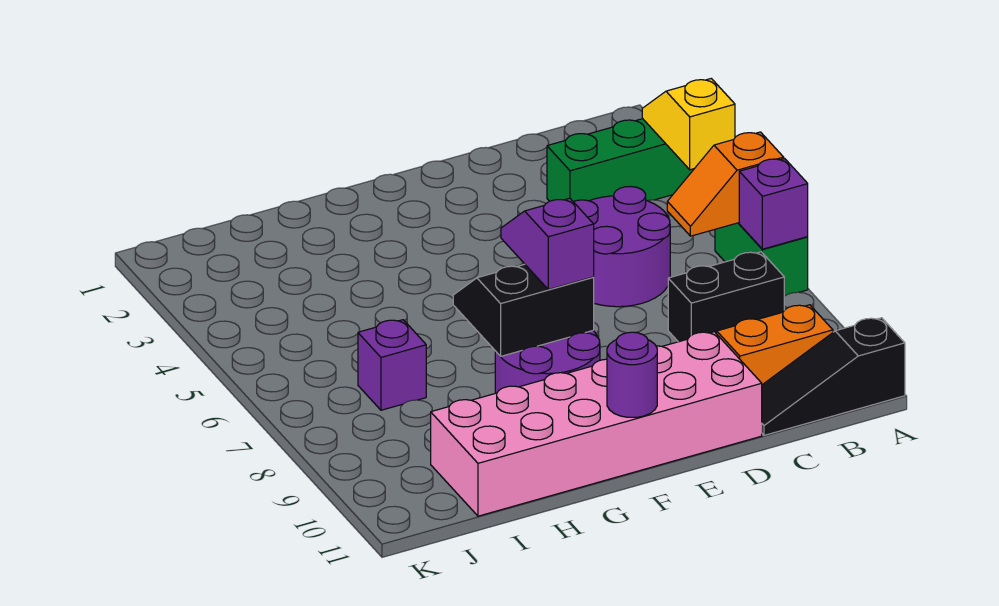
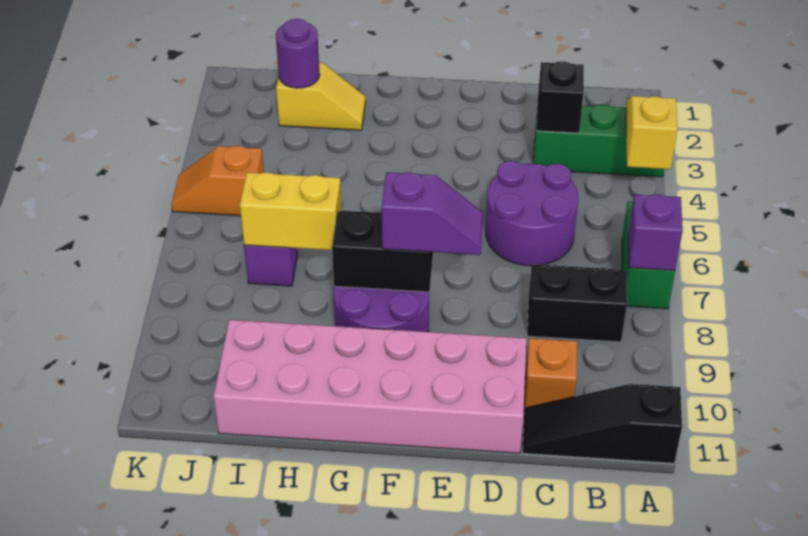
orange slope A6:B6 level 2 top A -> orange slope J5:K5 level 1 top J
orange brick B10:C10 level 1 -> orange brick C10 level 1
none -> black brick C3 level 2
purple slope F7:F8 level 3 top 8 -> purple slope E8:F8 level 3 top F
purple round brick F11 level 2 -> purple round brick I2 level 2
none -> yellow slope H2:I2 level 1 top I
none -> yellow brick H7:I7 level 2

